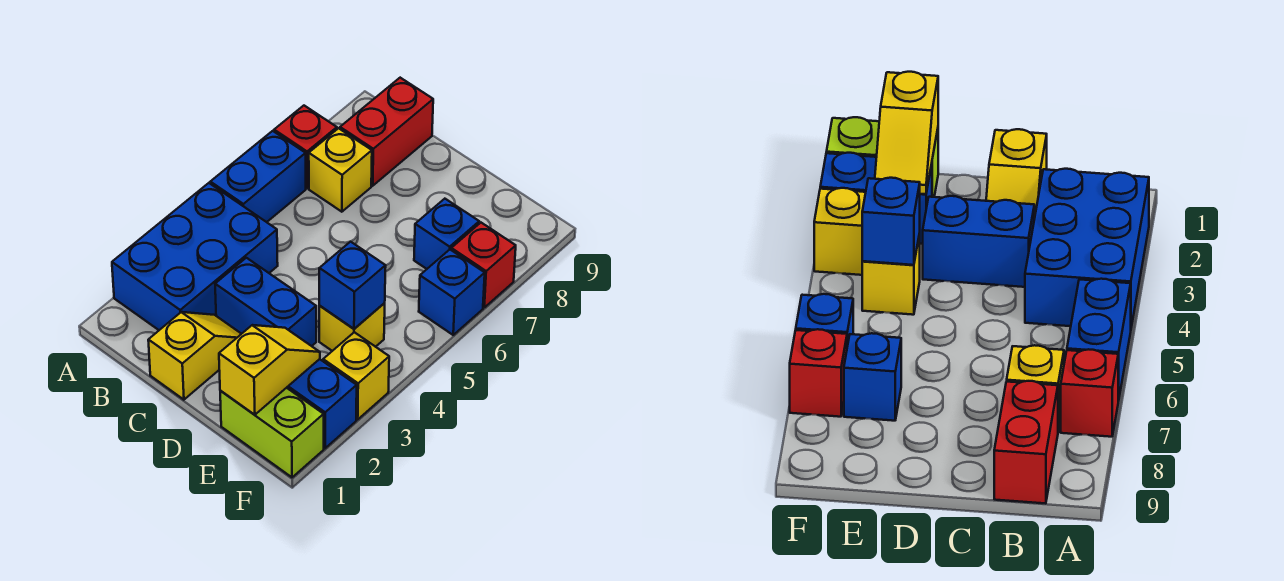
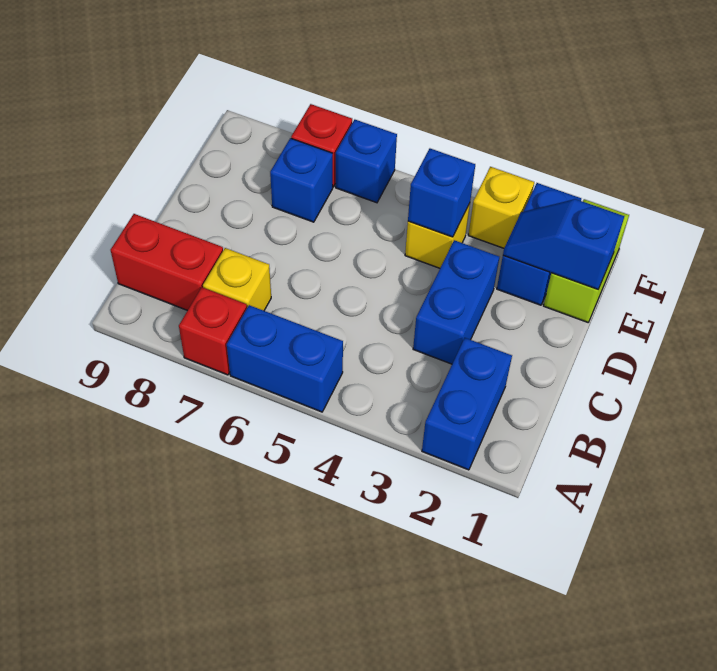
blue brick A2:B4 level 1 -> blue brick A2:B2 level 1
yellow slope C1:C2 level 1 top 1 -> none
yellow slope E1:E2 level 2 top 1 -> blue slope E1:E2 level 2 top 1

